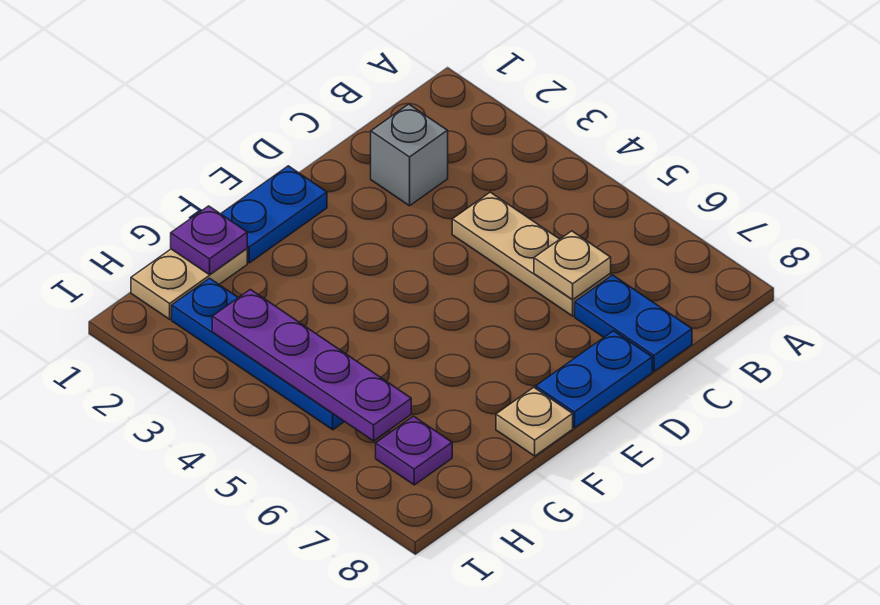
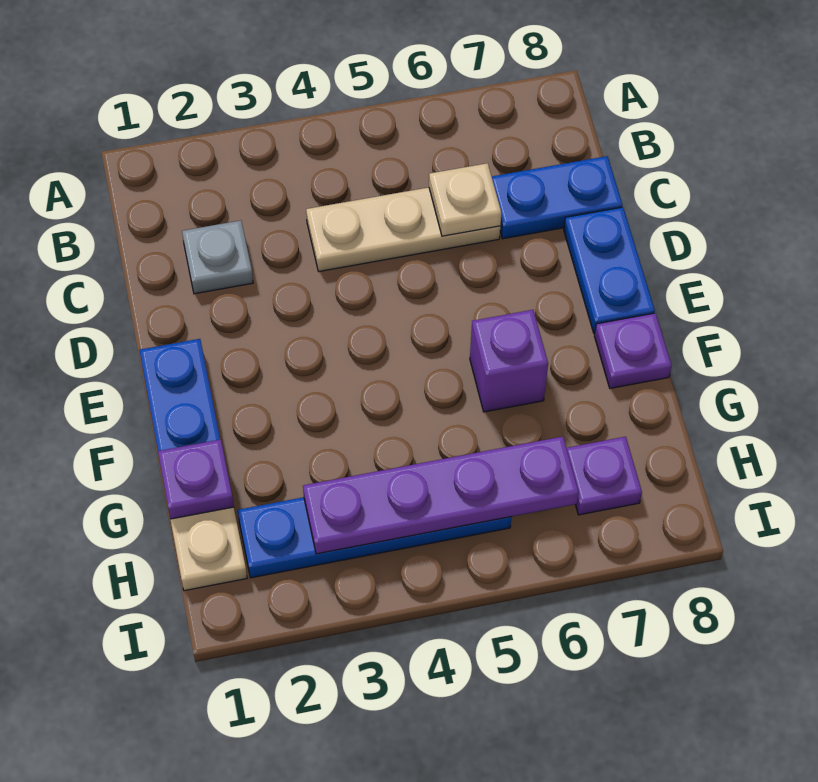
grey brick C2 level 1 -> grey plate C2 level 1
none -> purple brick F6 level 1
tan plate F8 level 1 -> purple plate F8 level 1

